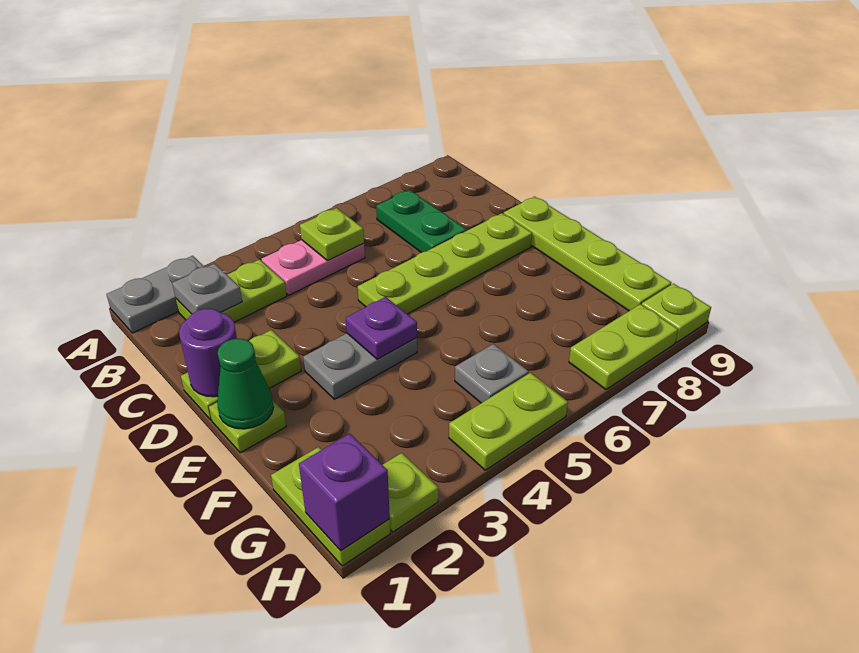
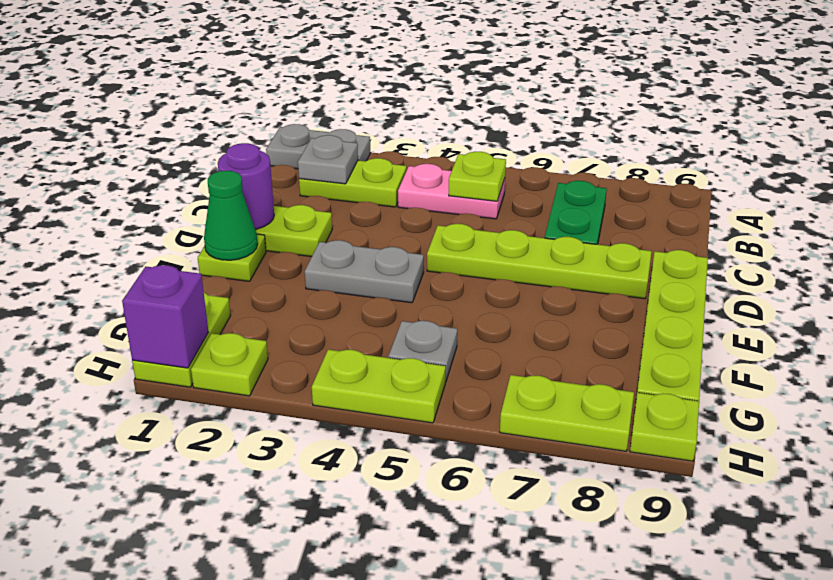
purple plate E4 level 2 -> none

